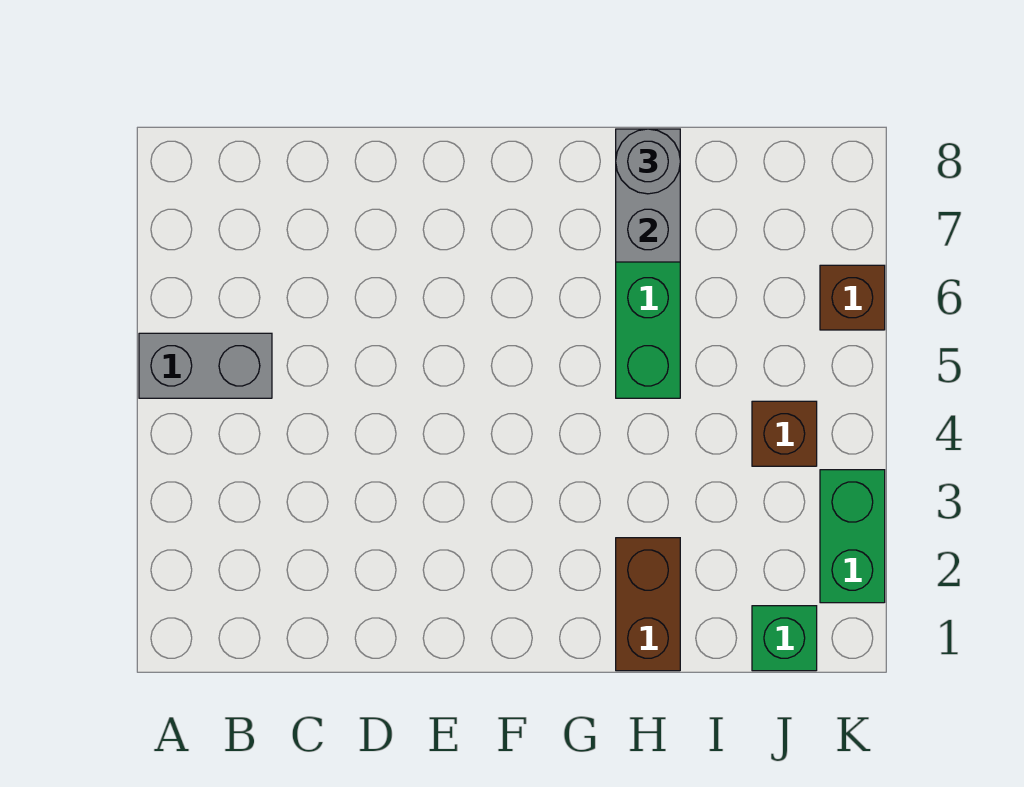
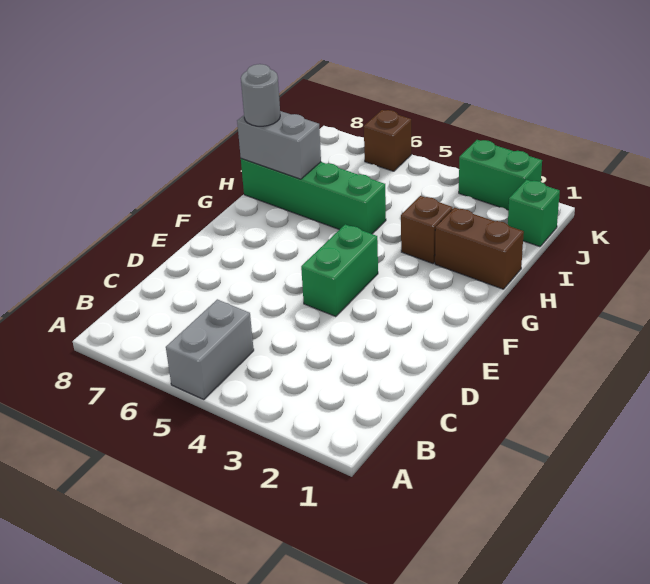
none -> green brick E4:F4 level 1
brown brick J4 level 1 -> brown brick H3 level 1

